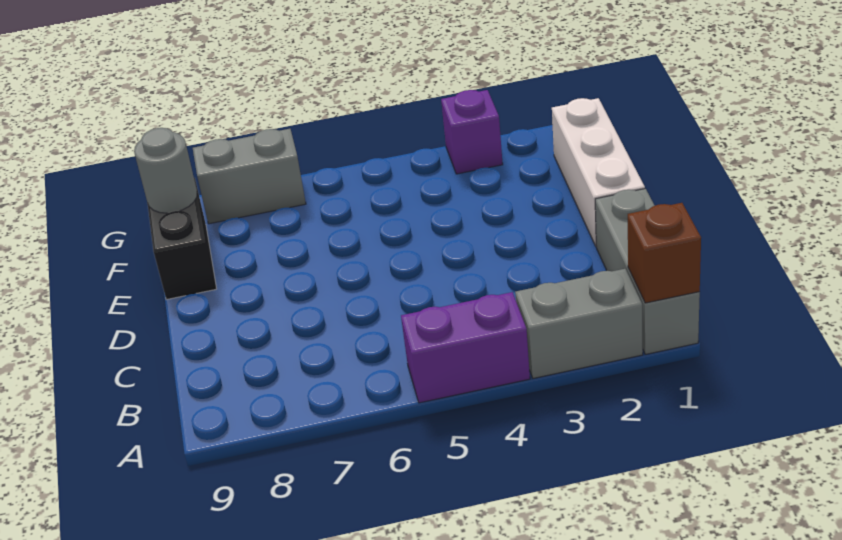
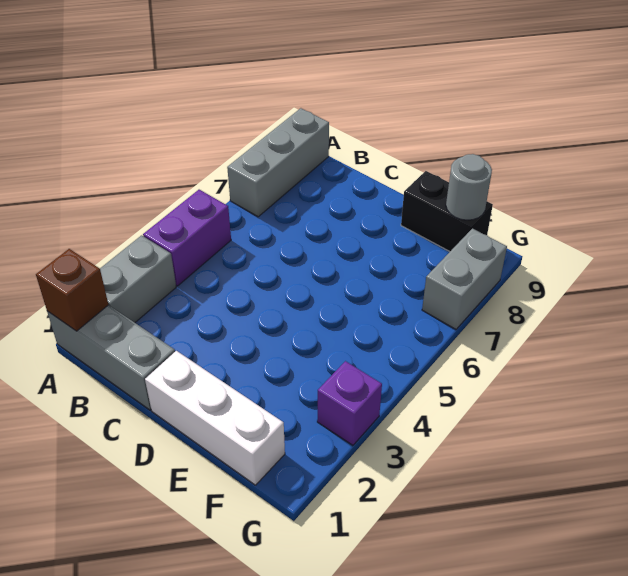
none -> grey brick A7:A9 level 1

